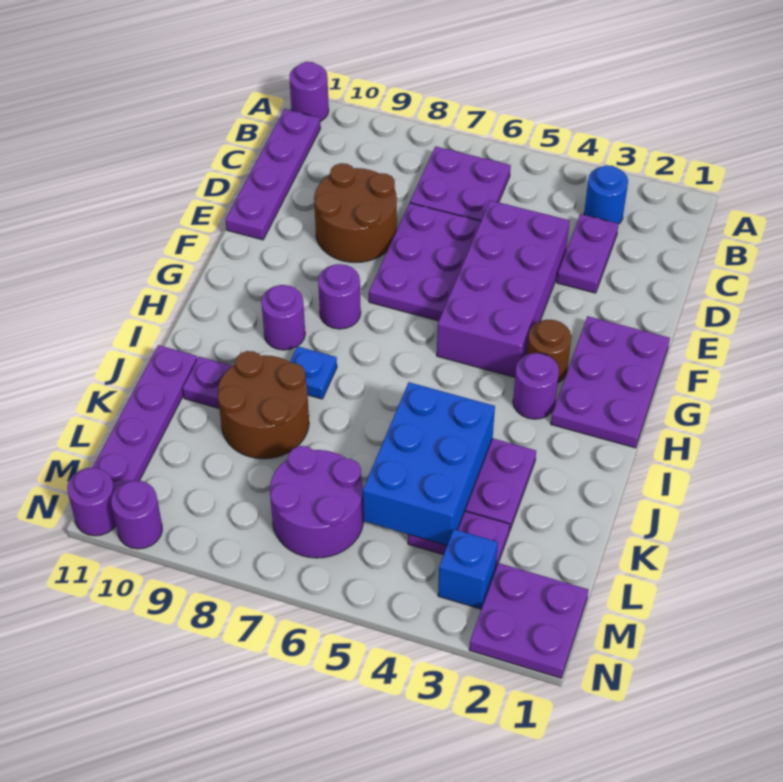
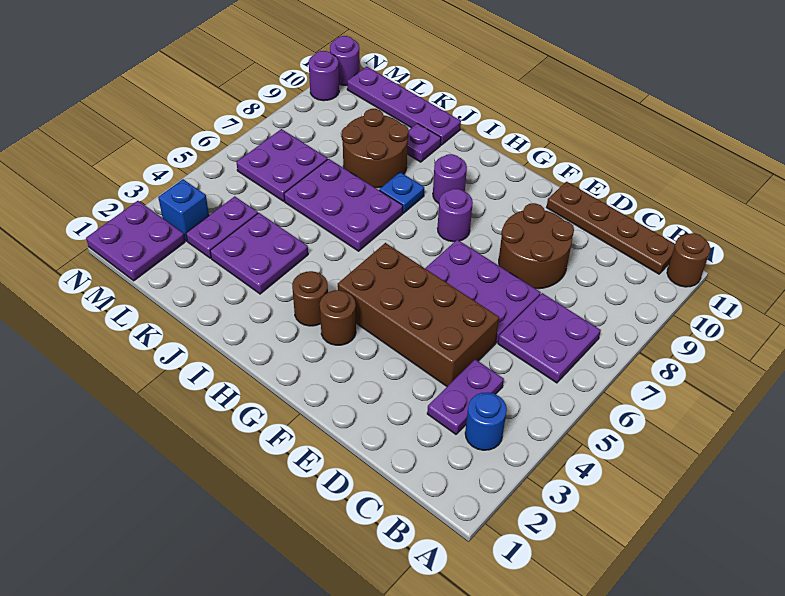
purple round brick A11 level 1 -> brown round brick A11 level 1
purple plate B11:E11 level 1 -> brown plate B11:E11 level 1
purple plate C3:D3 level 1 -> purple plate C3:C4 level 1
purple brick D4:G5 level 1 -> brown brick D4:G5 level 1
purple plate F1:H2 level 1 -> purple plate I6:K7 level 1
purple round brick H3 level 1 -> brown round brick H3 level 1
blue brick J4:L5 level 2 -> none
purple round brick L6:M7 level 1 -> purple plate L6:M7 level 1

